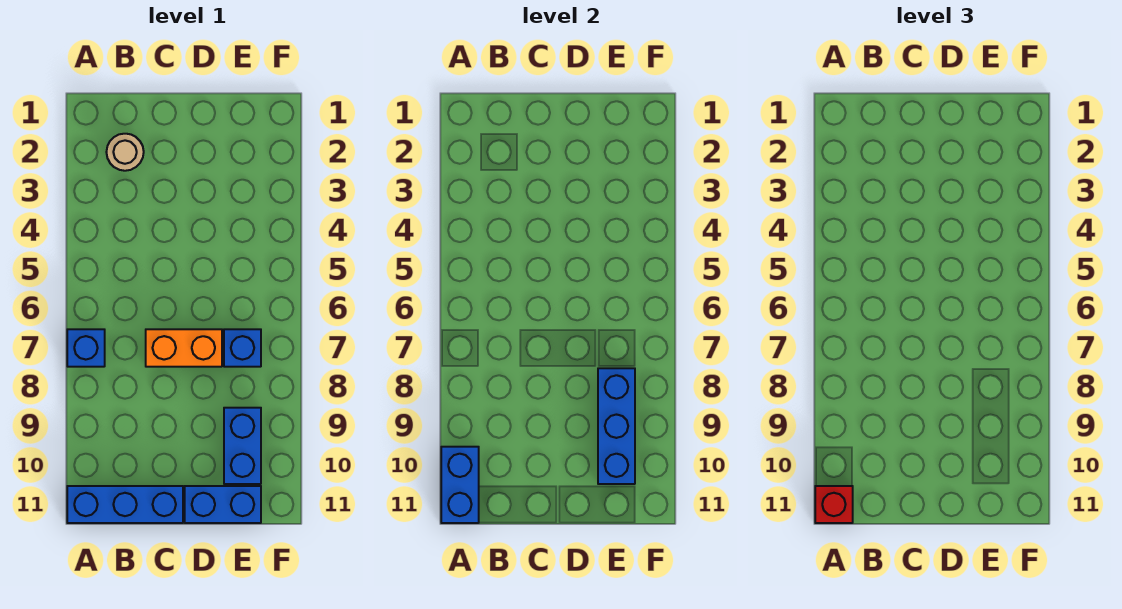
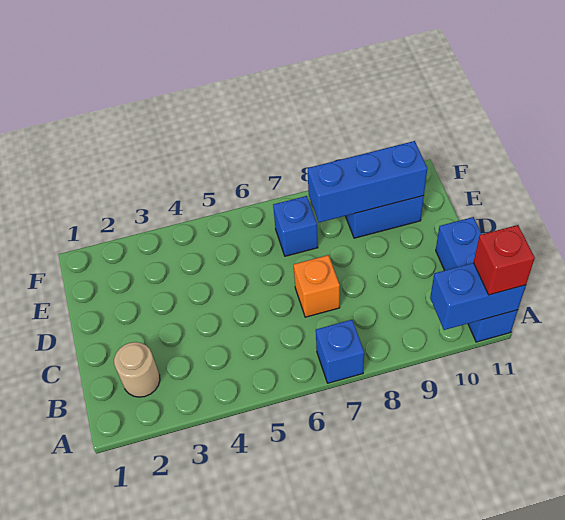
orange brick C7:D7 level 1 -> orange brick C7 level 1
blue brick D11:E11 level 1 -> none

